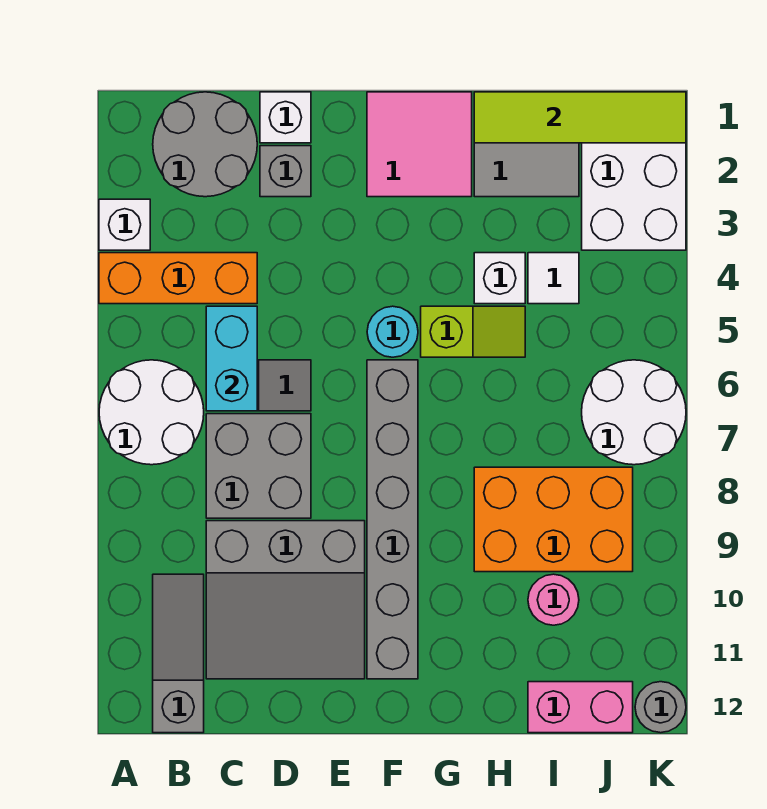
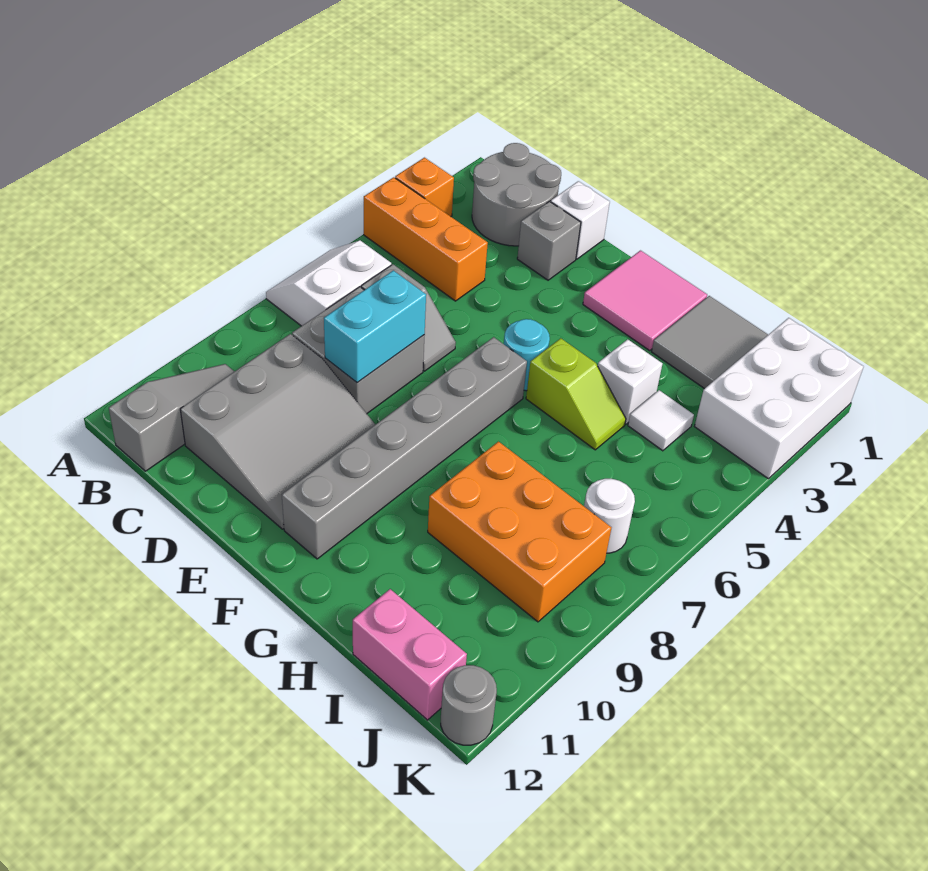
white brick A3 level 1 -> orange brick A3 level 1
white round brick A6:B7 level 1 -> white slope A6:B7 level 1 top B
cyan brick C5:C6 level 2 -> cyan brick D7:D8 level 2
grey slope C9:E11 level 1 top 9 -> grey slope C9:E11 level 1 top C
lime tile H1:K1 level 2 -> none
pink round brick I10 level 1 -> none
white round brick J6:K7 level 1 -> white round brick J7 level 1

